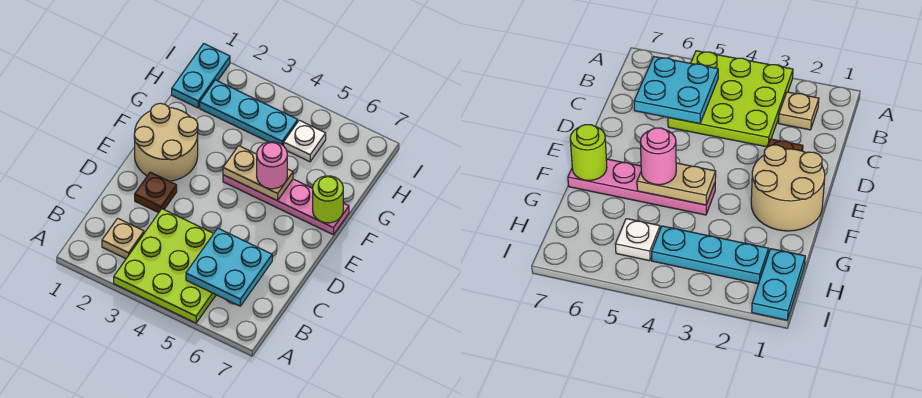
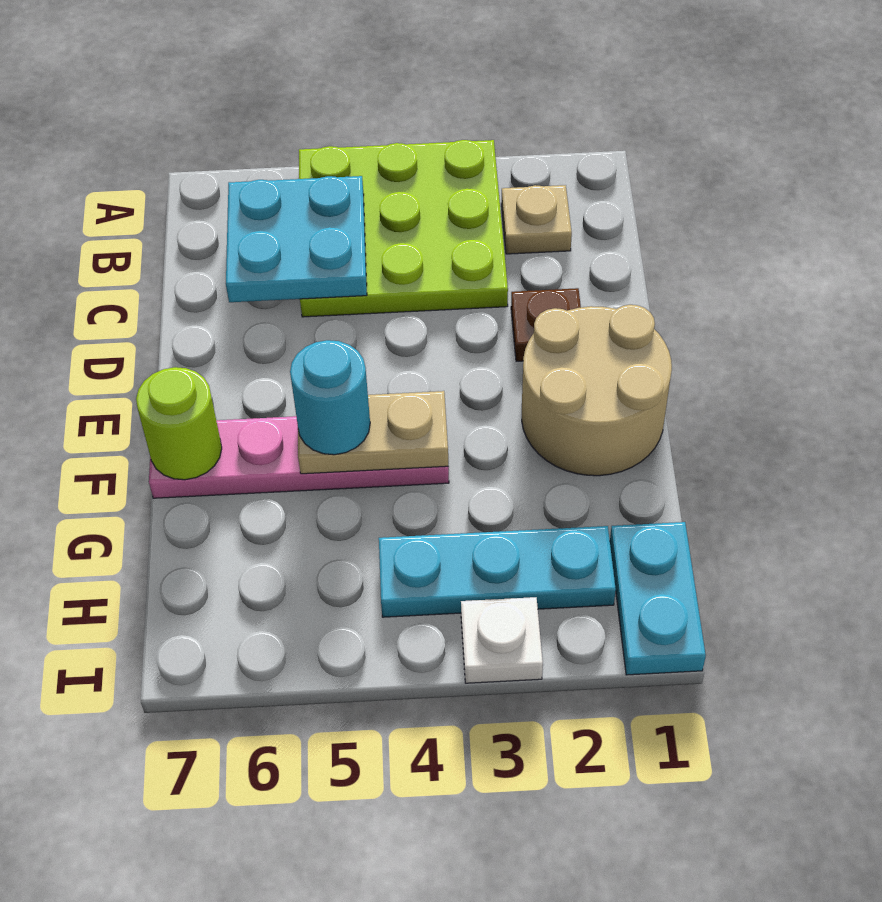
pink round brick F5 level 3 -> cyan round brick F5 level 3
white plate H5 level 1 -> white plate I3 level 1

